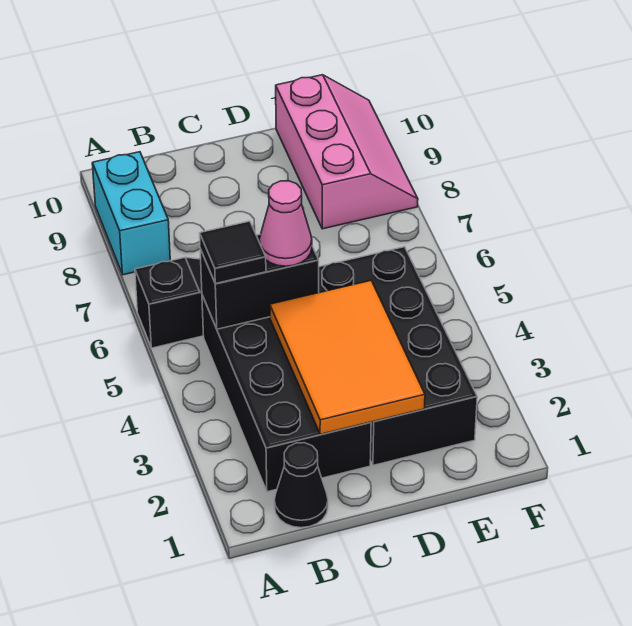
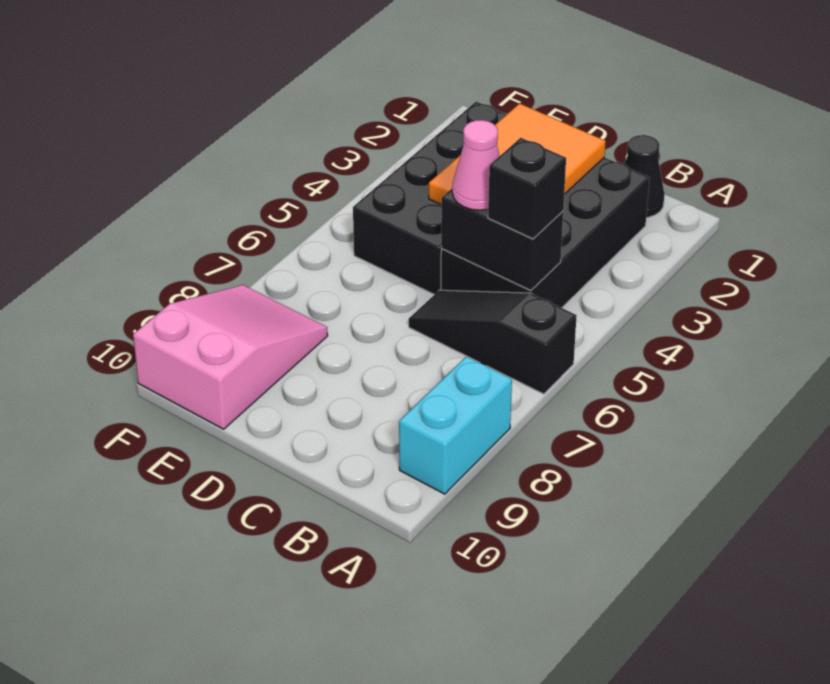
black tile B5 level 3 -> black brick B5 level 3
pink slope E8:F10 level 1 top E -> pink slope E8:F10 level 1 top 10

